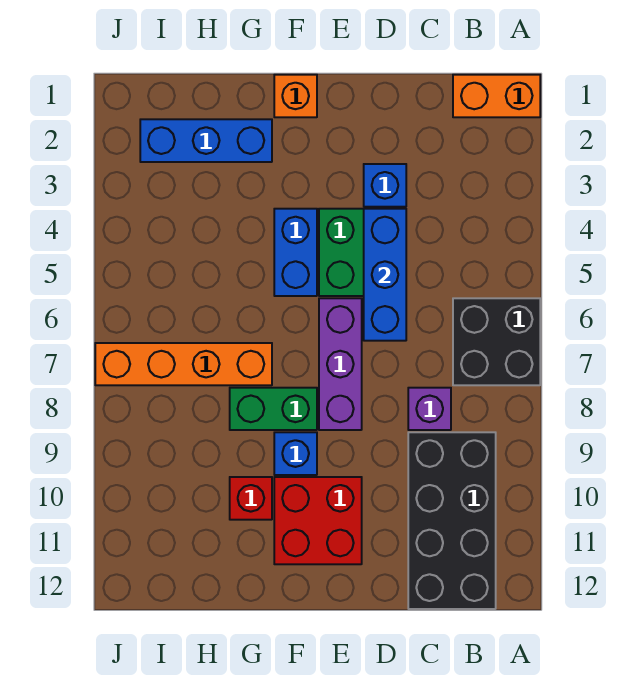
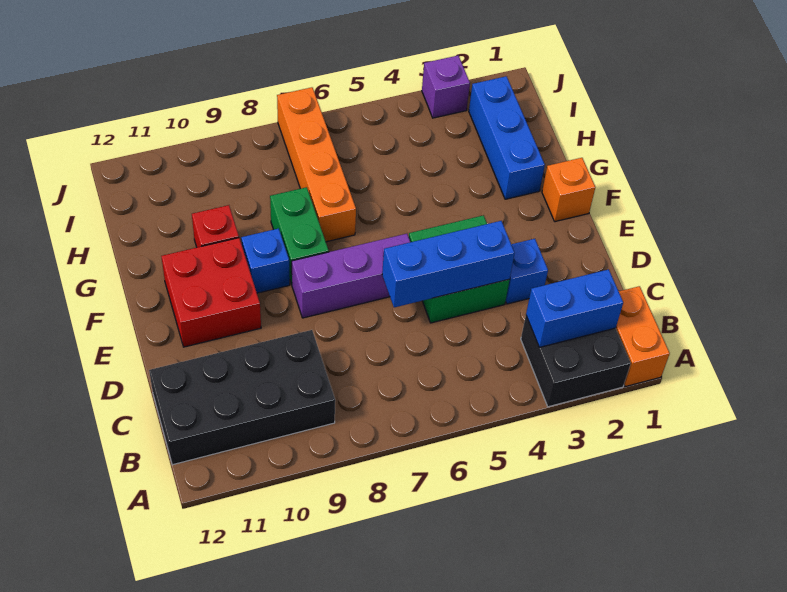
black brick A6:B7 level 1 -> black brick A2:B3 level 1
purple brick C8 level 1 -> purple brick J3 level 1
blue brick F4:F5 level 1 -> blue brick B2:B3 level 2

